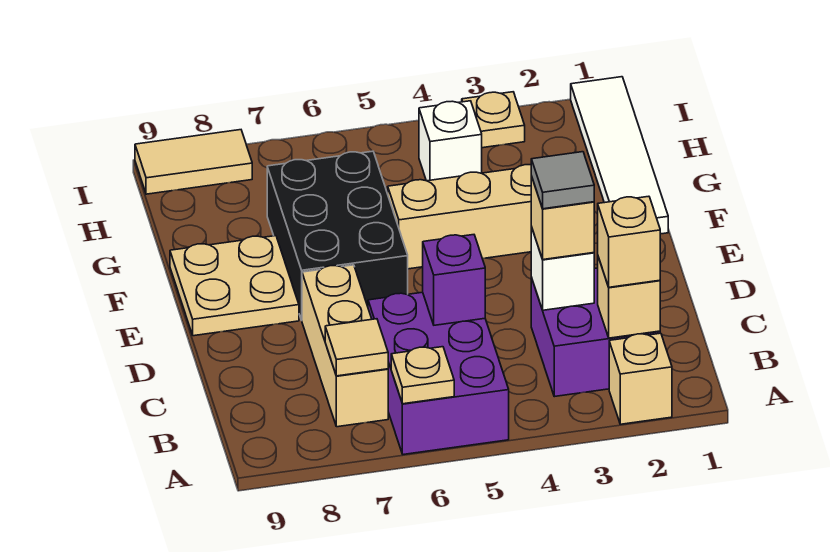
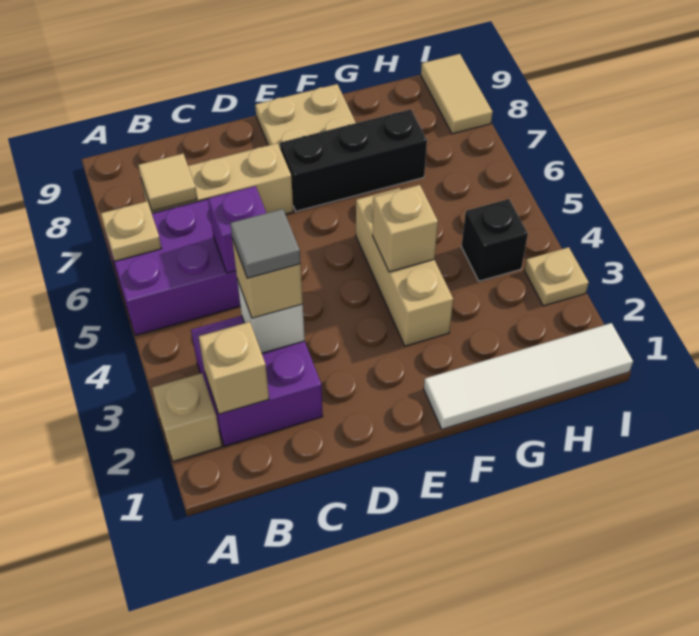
tan brick B2 level 3 -> tan brick F4 level 2
black brick E6:G7 level 1 -> black brick E7:G7 level 1
white brick H4 level 1 -> black brick H4 level 1

